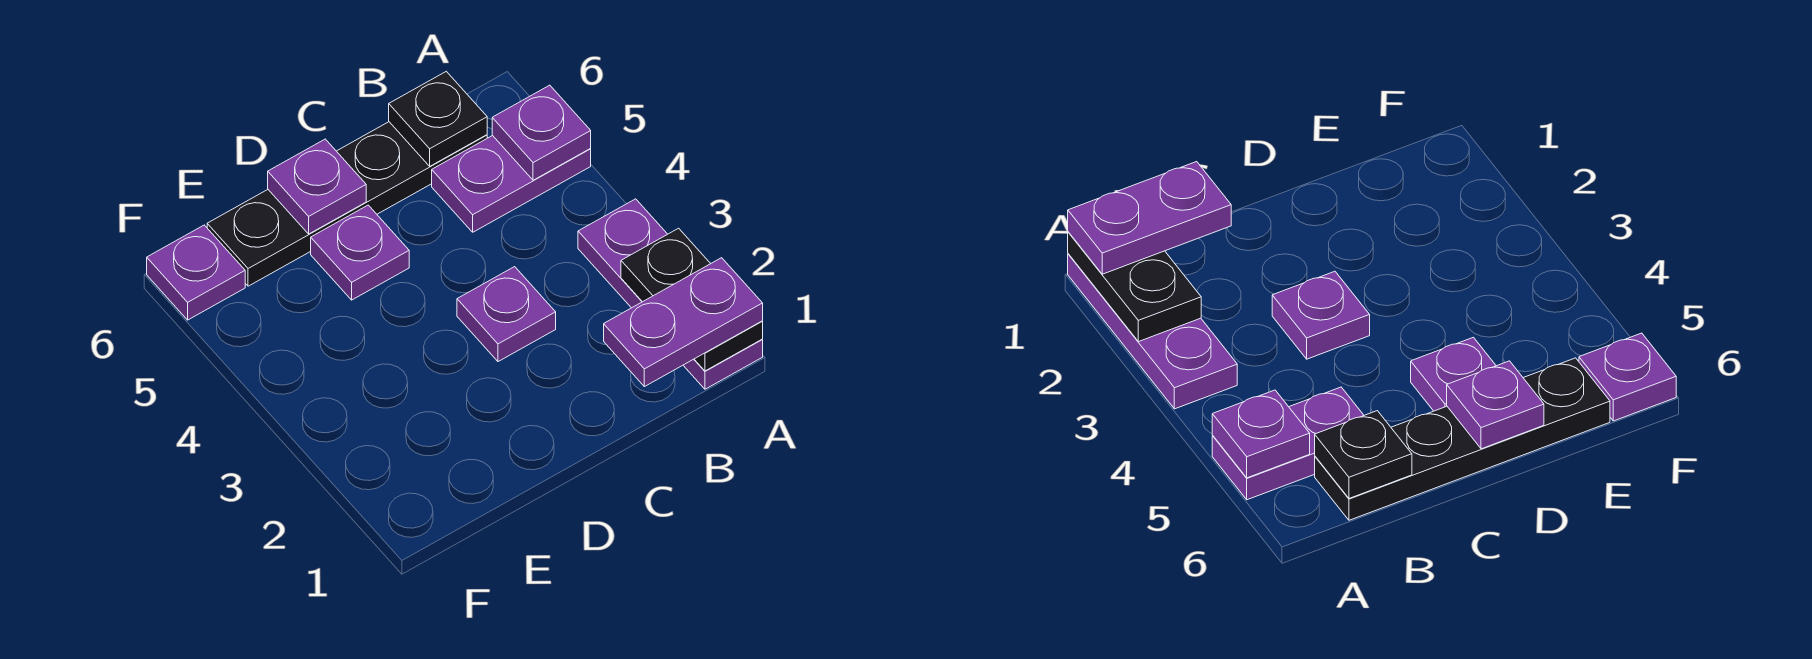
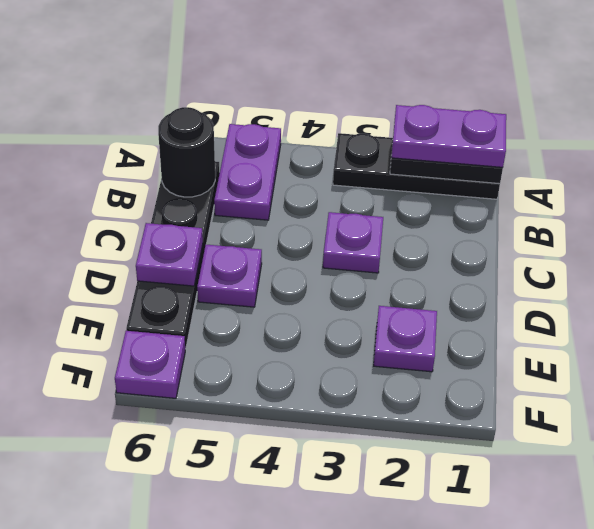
purple plate A1:A3 level 1 -> black plate A1:A3 level 1
purple plate A1:B1 level 3 -> purple plate A1:A2 level 3
purple plate A5 level 2 -> purple plate E2 level 1
black plate B6 level 2 -> black round brick B6 level 2

